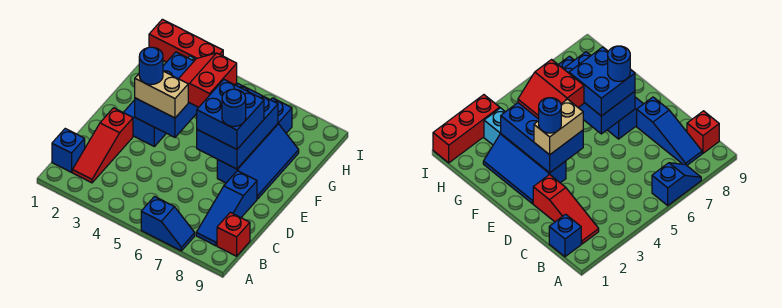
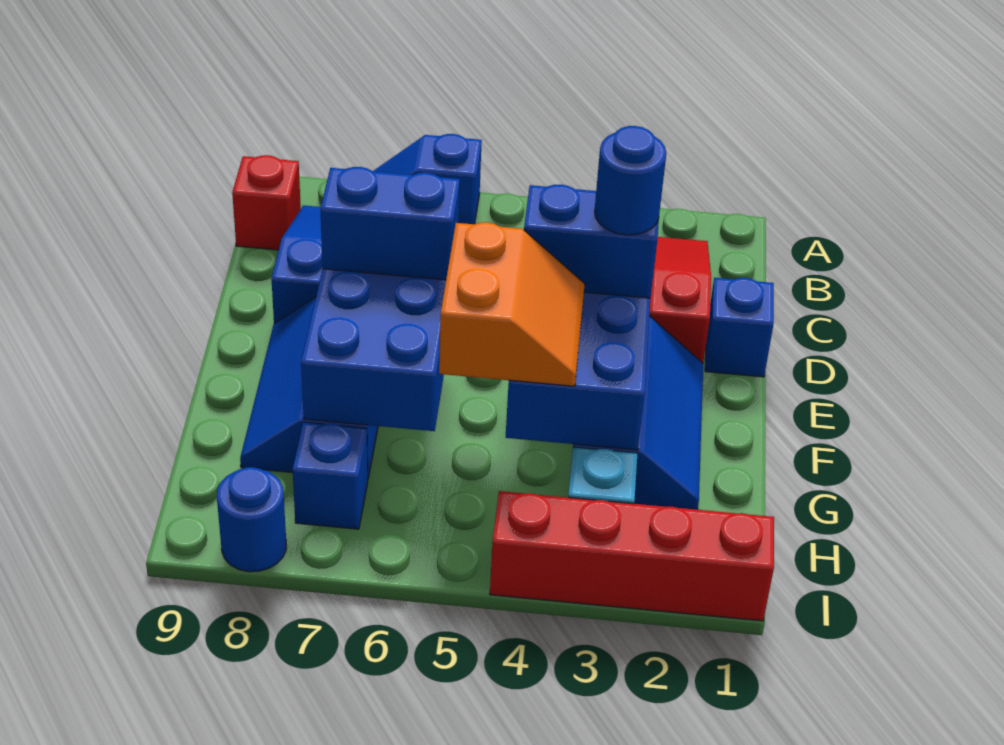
blue brick B1 level 1 -> blue brick D1 level 1
tan brick E3:E4 level 3 -> blue brick E3:E4 level 3
blue brick E6:F7 level 3 -> blue brick E6:E7 level 3
blue round brick E7 level 4 -> blue round brick I8 level 1
red slope F4:G5 level 3 top 5 -> orange slope F4:G5 level 3 top 5
red brick I1:I3 level 1 -> red brick I1:I4 level 1

